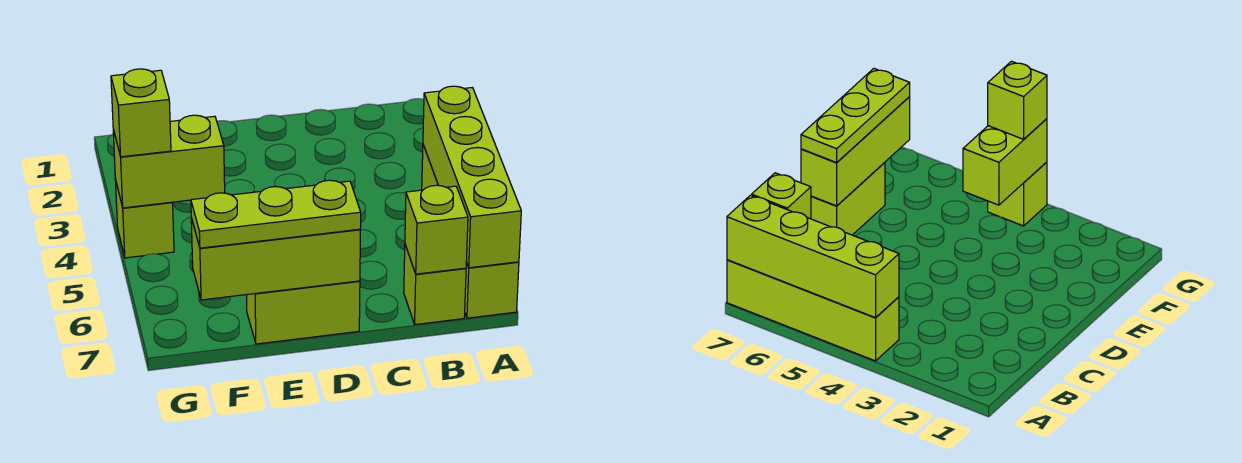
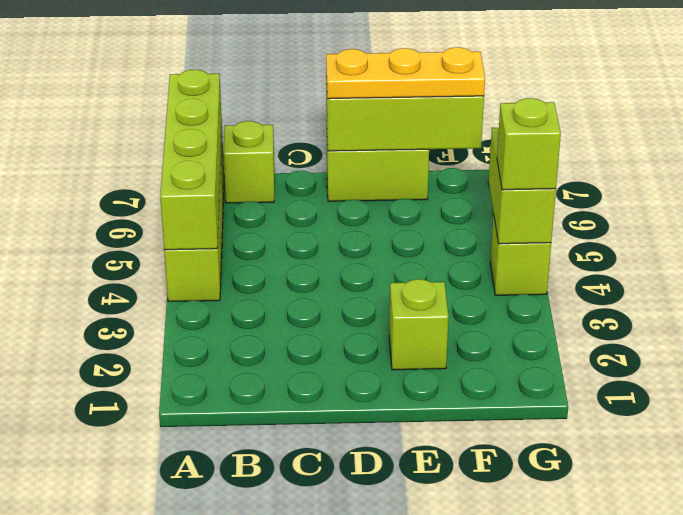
lime brick B7 level 2 -> lime brick E2 level 1
lime plate D7:F7 level 3 -> yellow plate D7:F7 level 3
lime brick F4:G4 level 2 -> lime brick G4:G5 level 2

